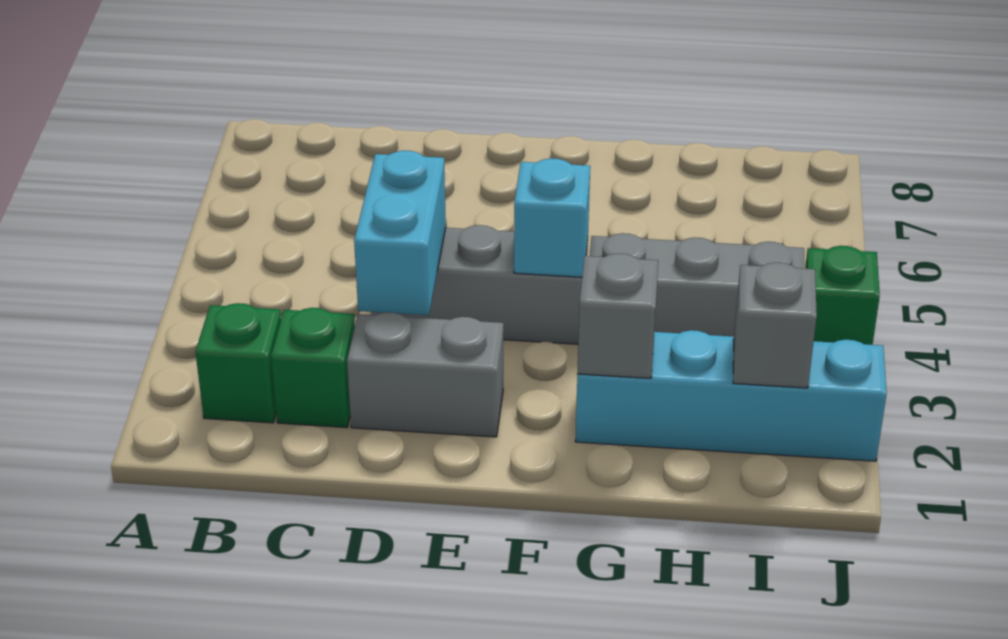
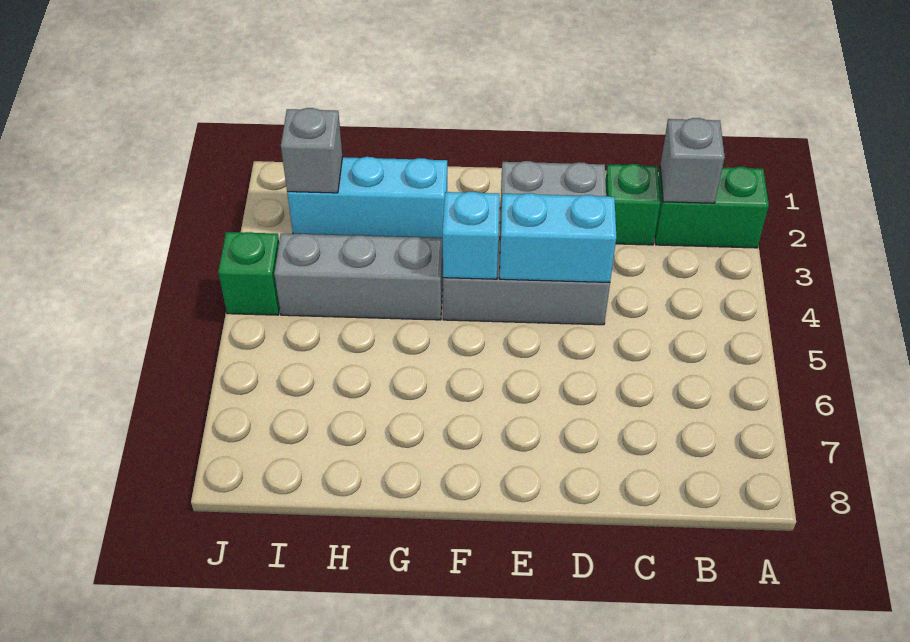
green brick B2 level 1 -> green brick A2:B2 level 1
cyan brick D3:D4 level 2 -> cyan brick D4:E4 level 2
cyan brick G2:J2 level 1 -> cyan brick G2:I2 level 1
grey brick G2 level 2 -> grey brick B2 level 2

